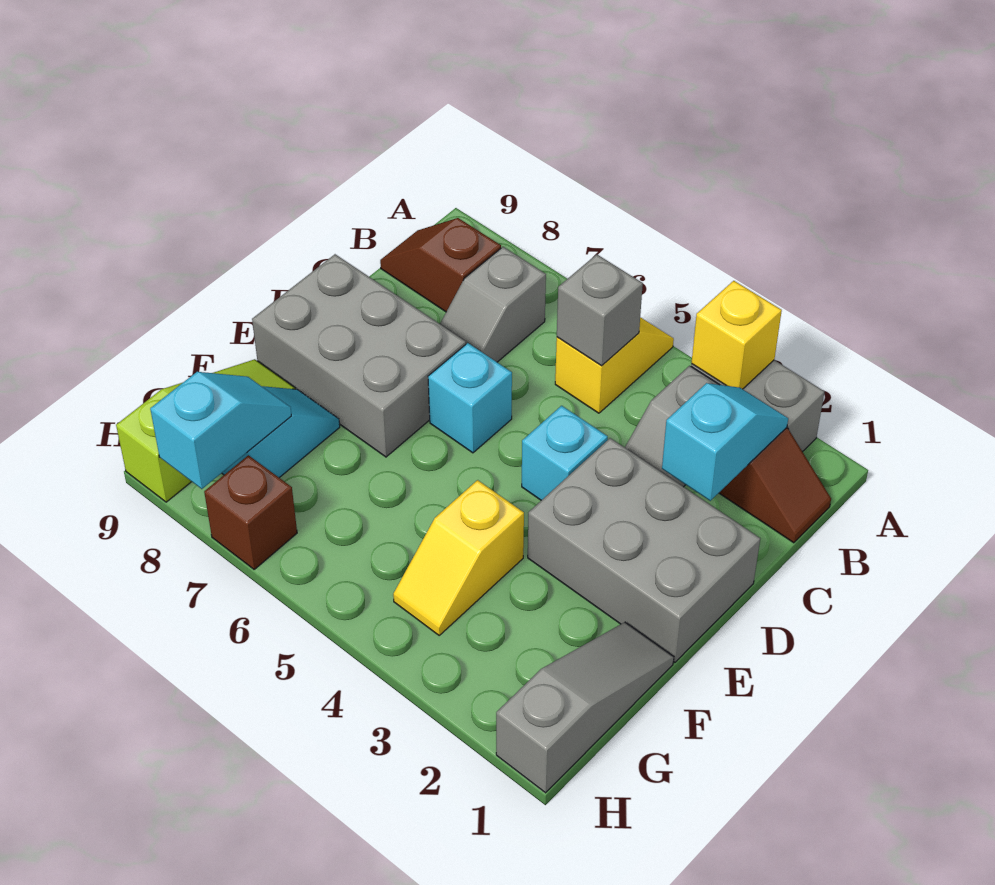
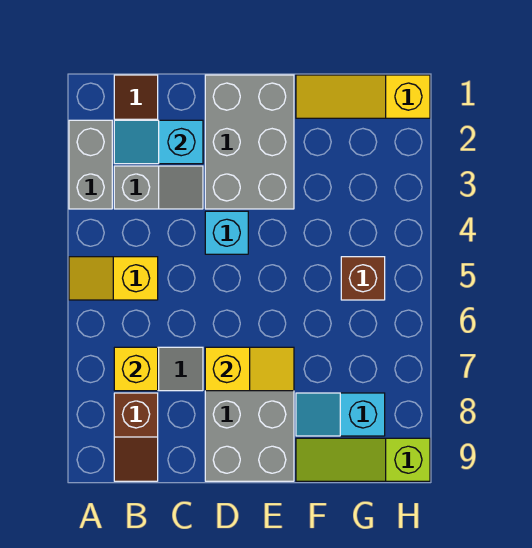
yellow brick A3 level 2 -> yellow brick B7 level 2
grey brick B5 level 2 -> none
cyan brick D6 level 1 -> none
grey slope F1:H1 level 1 top H -> yellow slope F1:H1 level 1 top H
yellow slope F4:G4 level 1 top F -> yellow slope D7:E7 level 2 top D
cyan slope G8:H8 level 2 top H -> none
brown brick H7 level 1 -> brown brick G5 level 1

